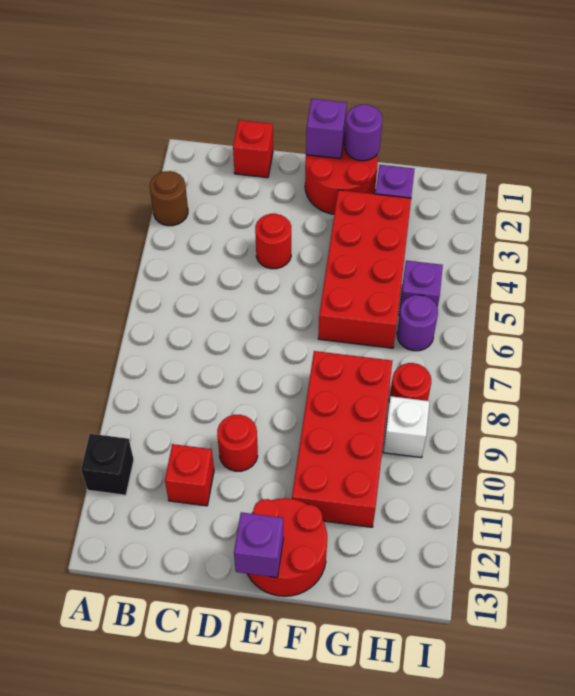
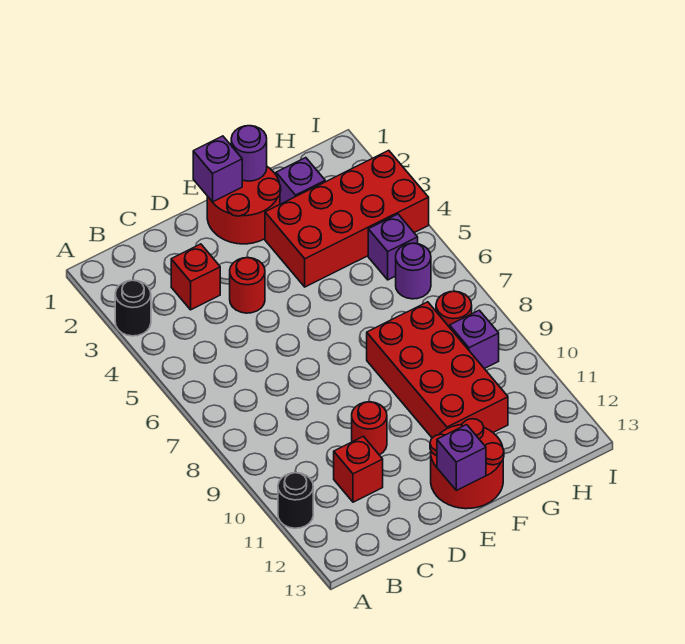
brown round brick A3 level 1 -> black round brick A3 level 1
black brick A11 level 1 -> black round brick A11 level 1
red brick C1 level 1 -> red brick C3 level 1
red brick F3:G6 level 1 -> red brick F3:I4 level 1
white brick H9 level 1 -> purple brick H9 level 1

